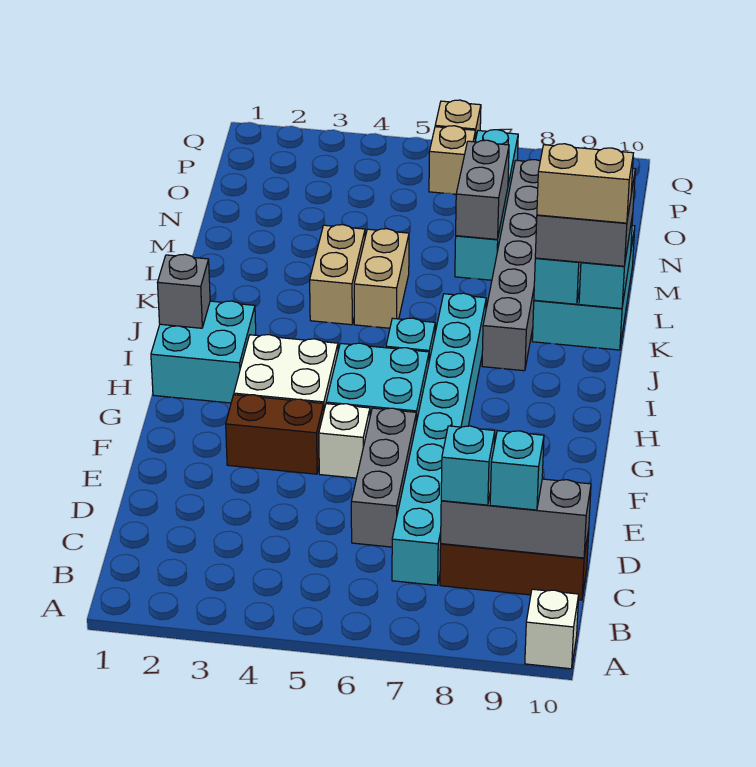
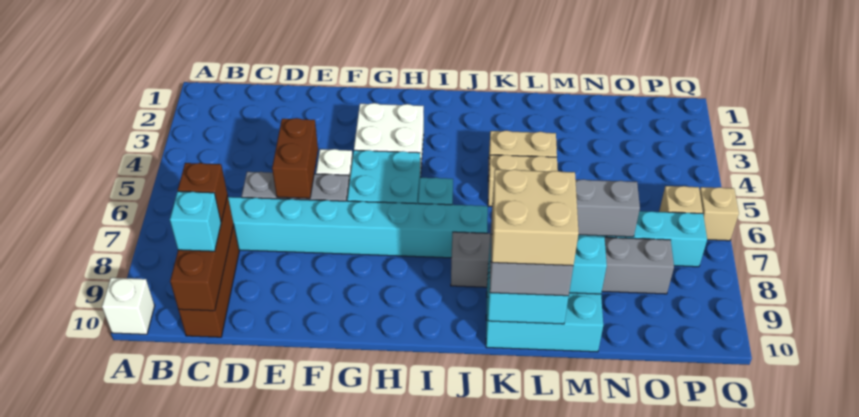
grey brick C8:C10 level 2 -> brown brick C8:C10 level 2
cyan brick C8 level 3 -> brown brick C8 level 3
brown brick F3:F4 level 1 -> brown brick E5:E6 level 2
cyan brick H1:I2 level 1 -> none
grey brick I1 level 2 -> none
tan brick K9:K10 level 4 -> tan brick K9:L10 level 4

